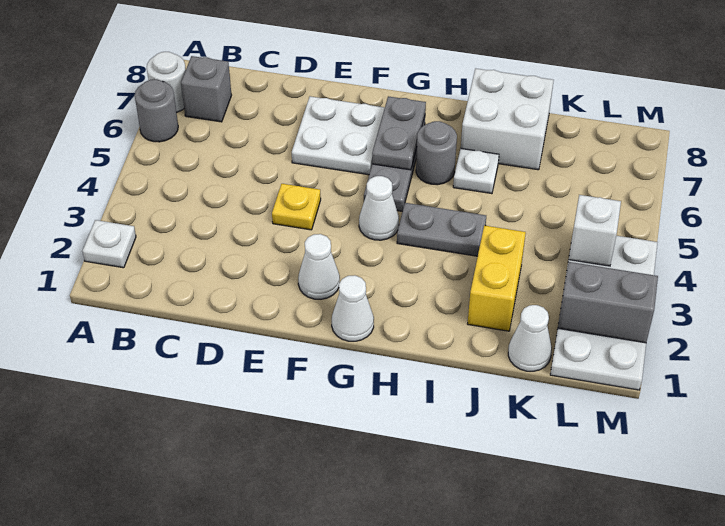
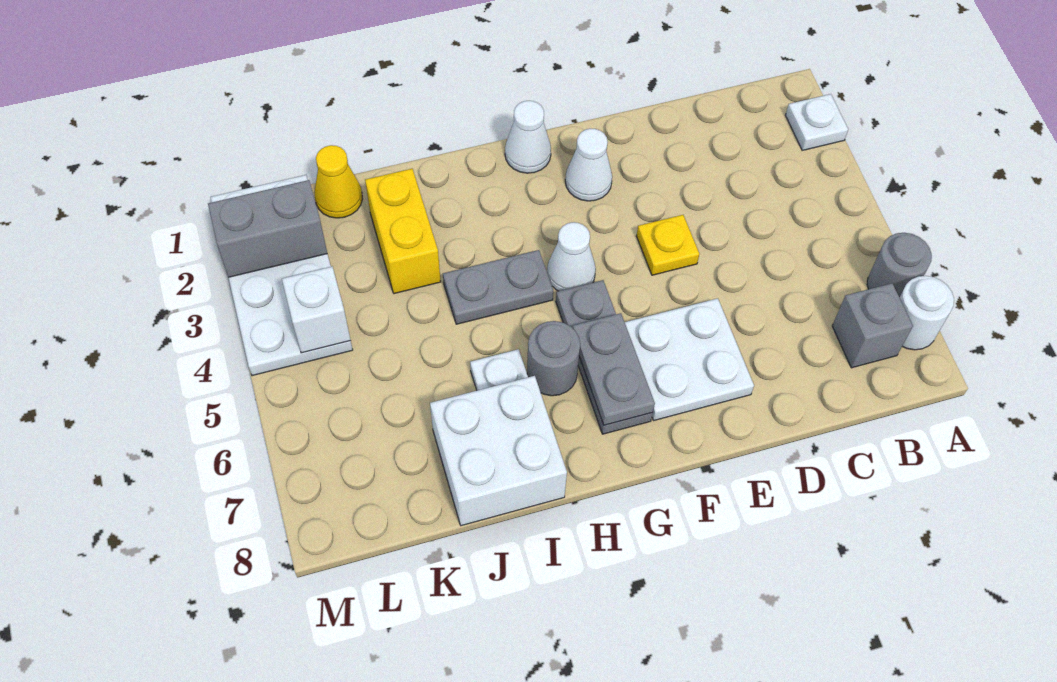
white cone K1 level 1 -> yellow cone K1 level 1

